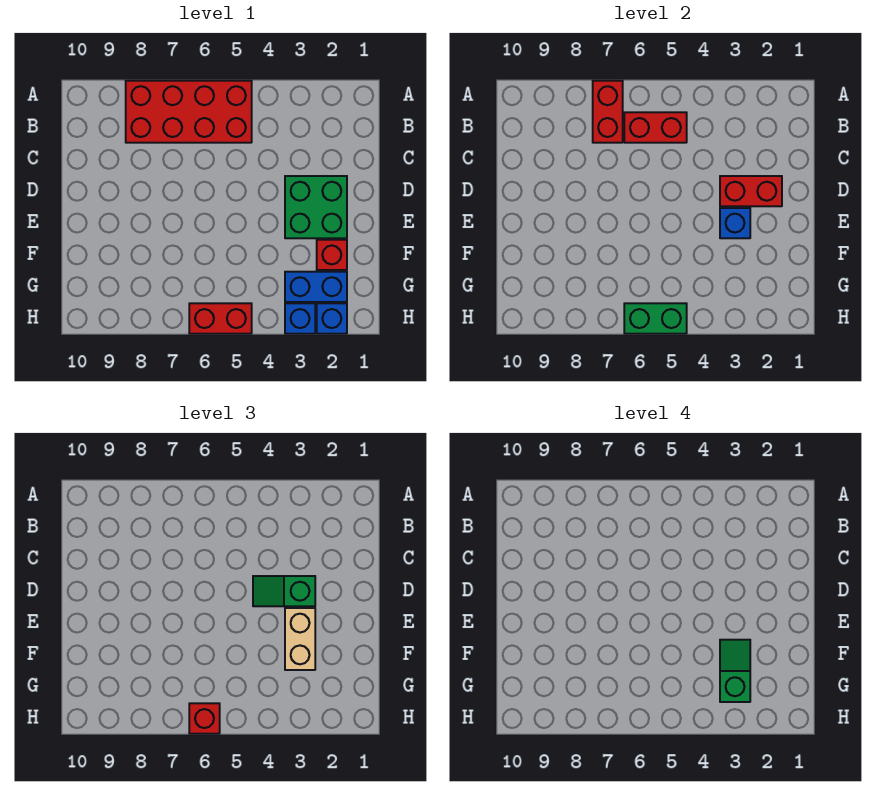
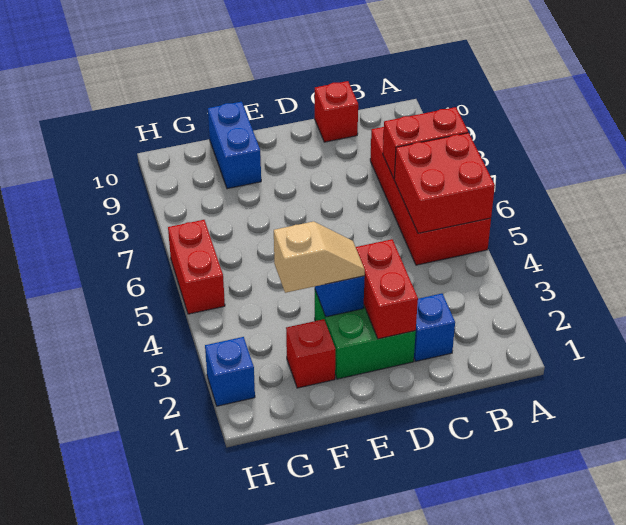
red brick B5:B6 level 2 -> red brick A5:B6 level 2
green slope D3:D4 level 3 top 3 -> none
tan brick E3:F3 level 3 -> tan slope E3:F3 level 3 top F
green slope F3:G3 level 4 top G -> none
blue brick G2:G3 level 1 -> blue brick F9:F10 level 1
blue brick H3 level 1 -> blue brick C2 level 1
green brick H5:H6 level 2 -> none
red brick H6 level 3 -> red brick C10 level 1

